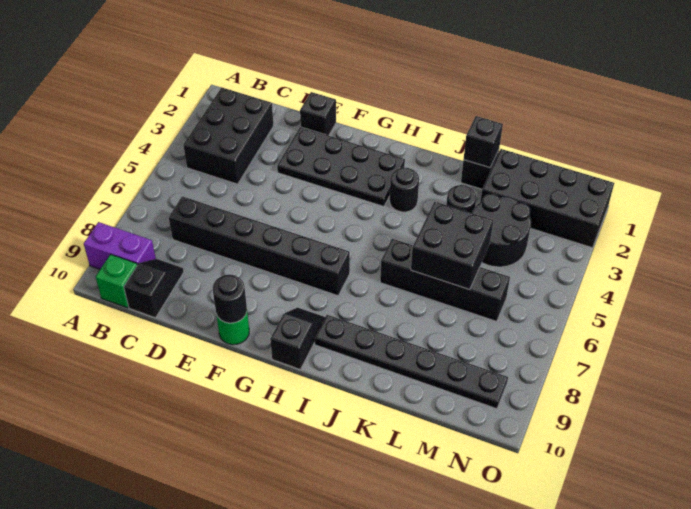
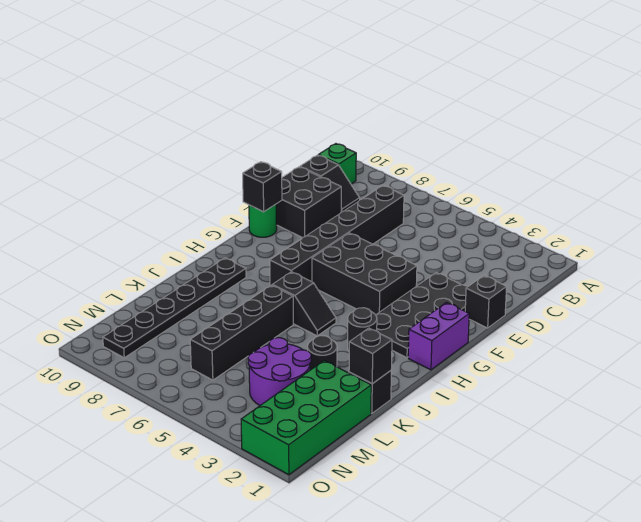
purple brick A9:B9 level 1 -> purple brick G1:H1 level 1
black brick B2:C4 level 1 -> black brick F4:G6 level 1
black round brick F10 level 2 -> black brick F10 level 2
black slope H9:H10 level 1 top 10 -> black slope I5:I6 level 1 top 6
black brick K5:L6 level 2 -> black brick D9:E10 level 1
black brick L1:O2 level 1 -> green brick L1:O2 level 1
black round brick L3:M4 level 1 -> purple round brick L3:M4 level 1

